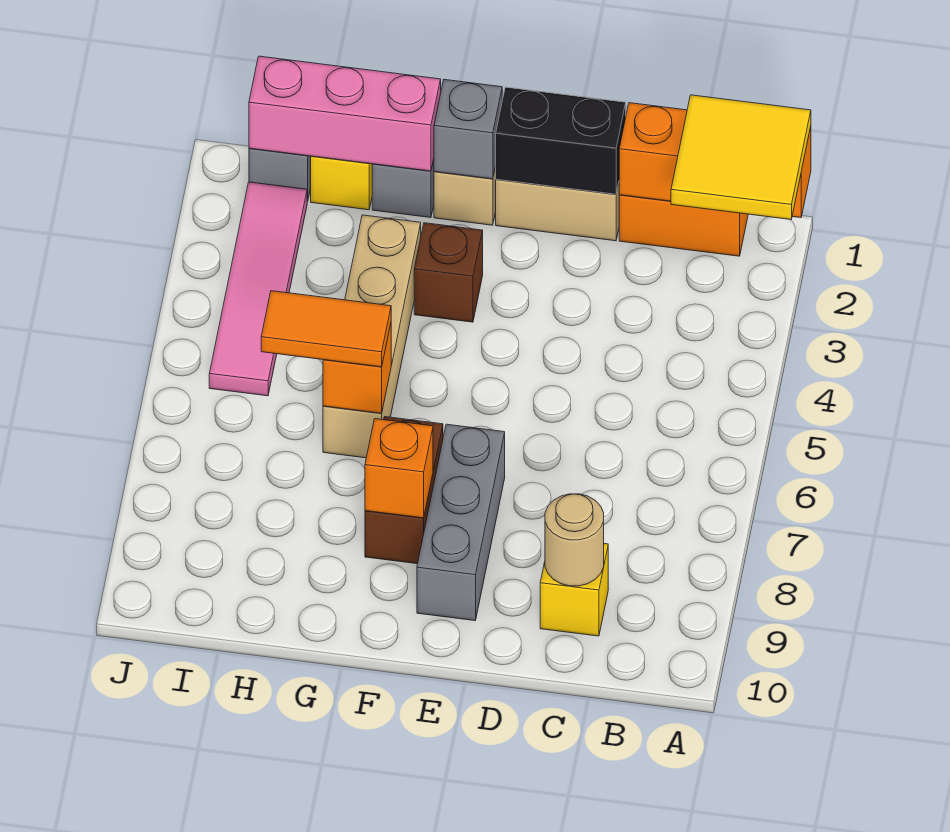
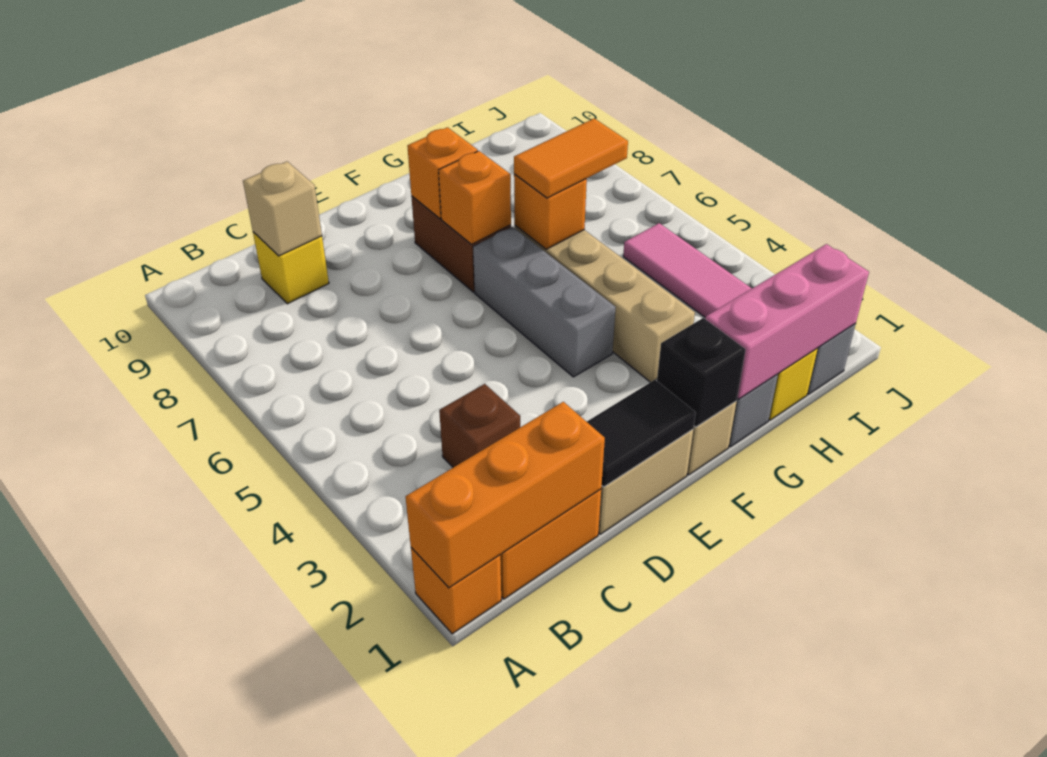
none -> orange brick A1 level 1
yellow tile A1:B2 level 3 -> none
tan round brick C9 level 2 -> tan brick C9 level 2
black brick D1:E1 level 2 -> black tile D1:E1 level 2
grey brick E7:E9 level 1 -> grey brick F4:F6 level 1
grey brick F1 level 2 -> black brick F1 level 2
brown brick F3 level 1 -> brown brick C3 level 1
none -> orange brick F7 level 2

